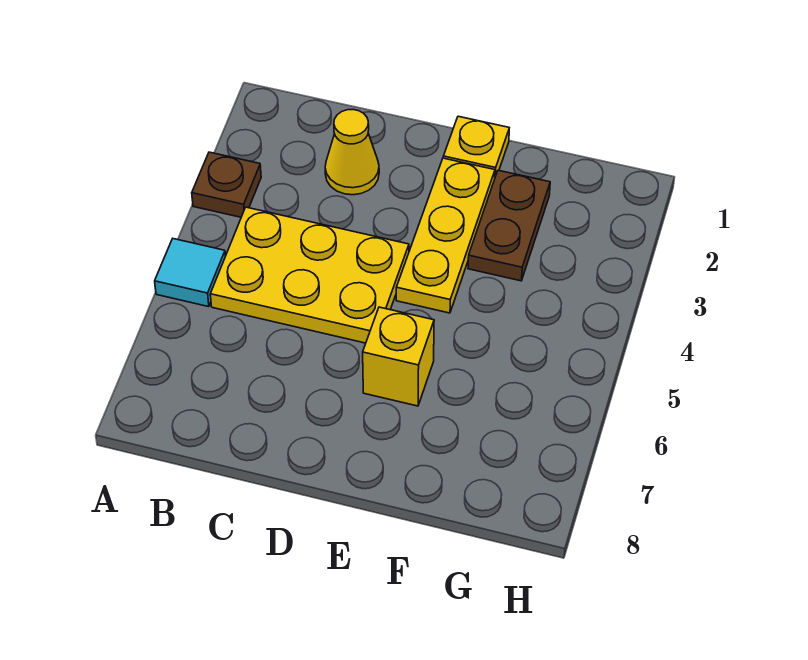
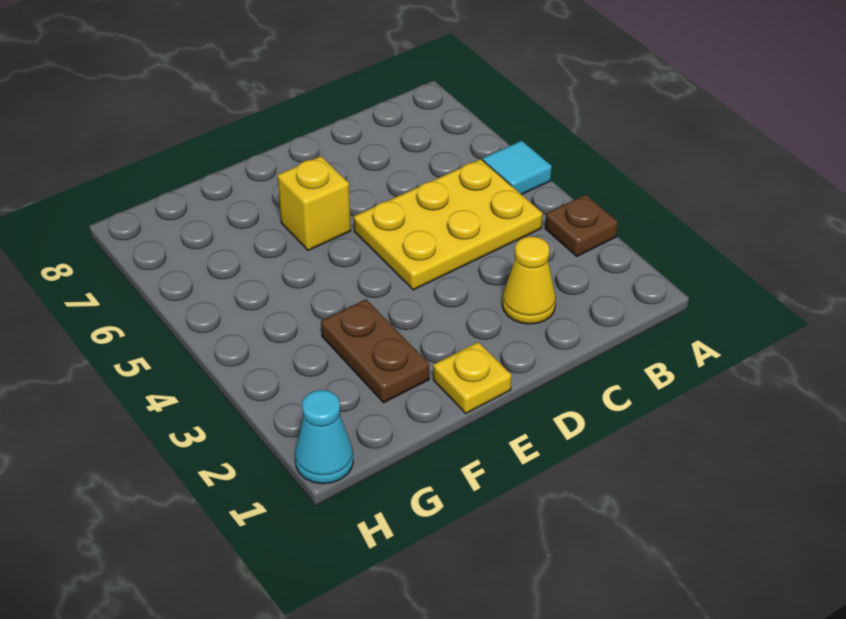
yellow plate E2:E4 level 1 -> none
none -> cyan cone H1 level 1

